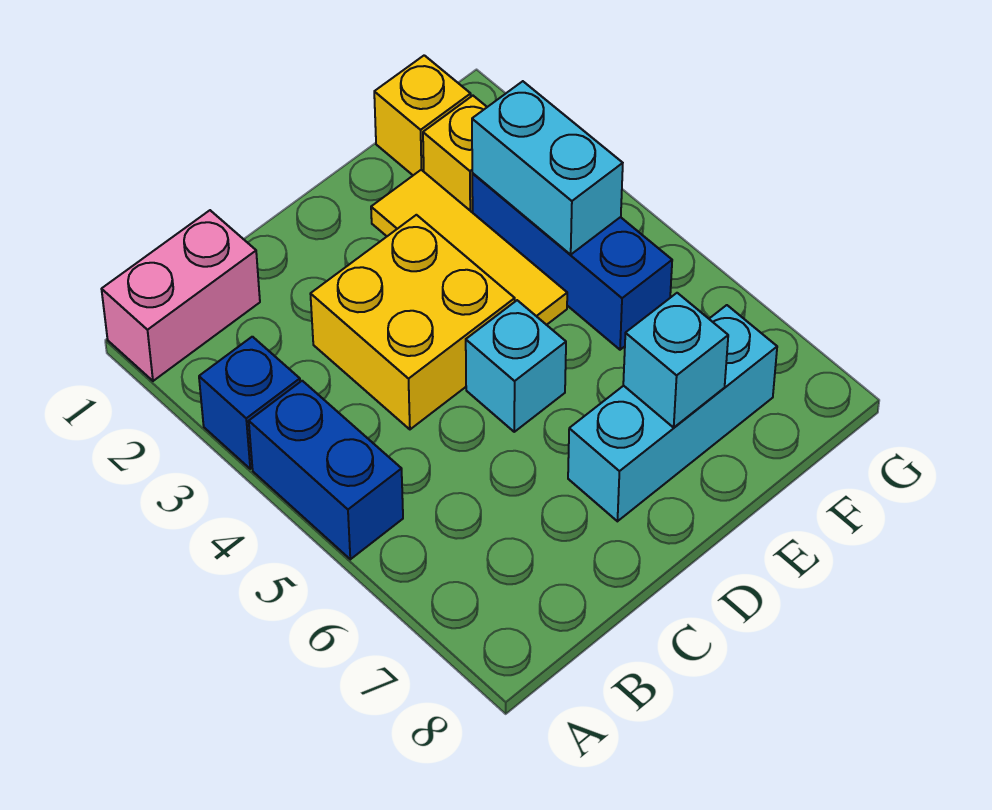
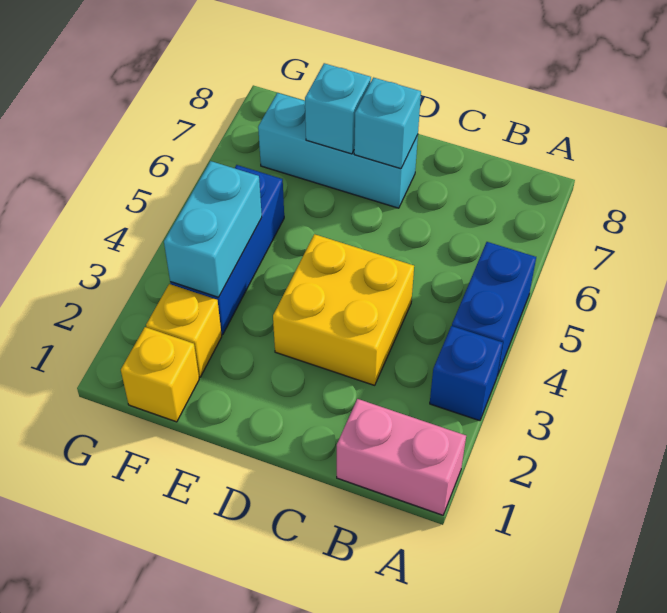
cyan brick D5 level 1 -> cyan brick D7 level 2
yellow tile E2:E4 level 1 -> none

